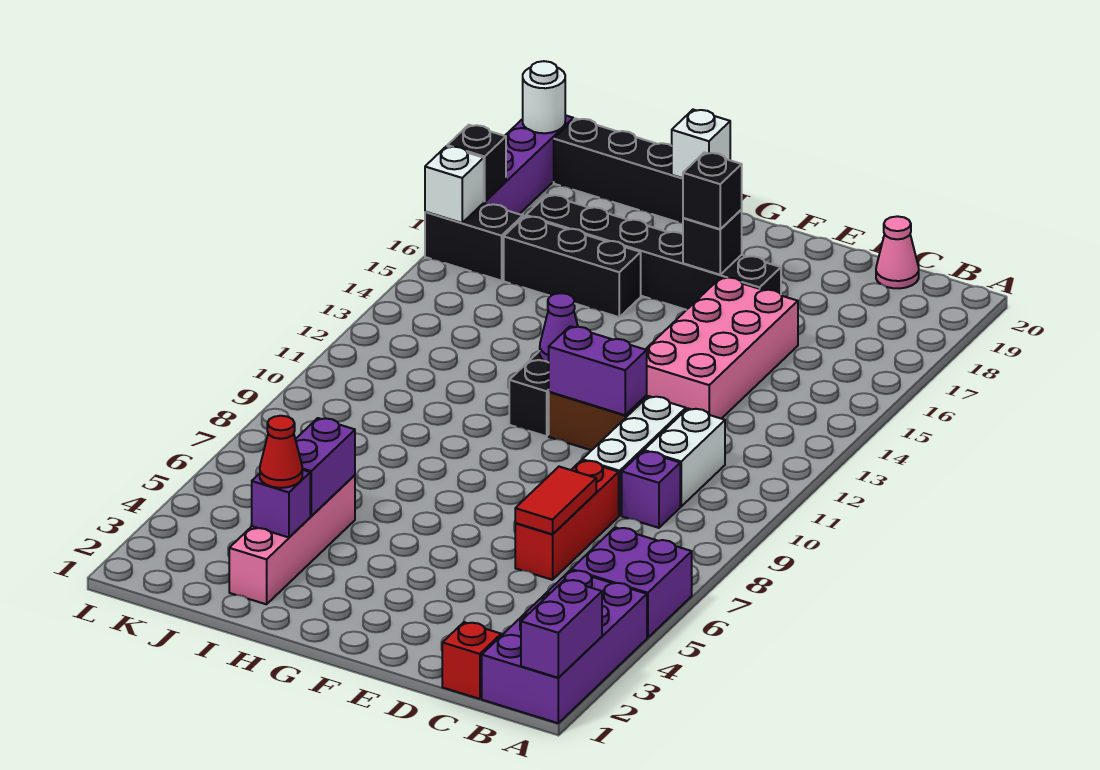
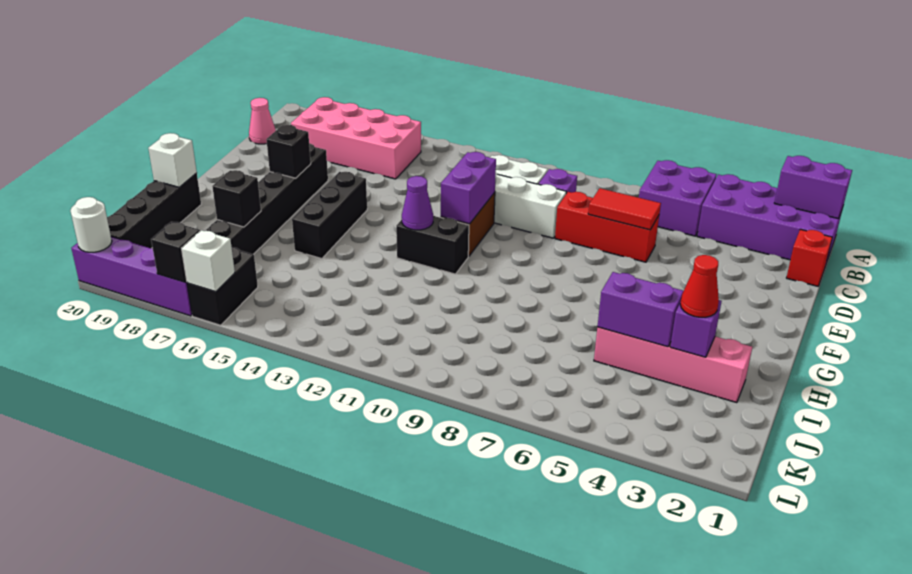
pink brick D13:E16 level 1 -> pink brick B15:C18 level 1
black brick F17 level 3 -> black brick I17 level 2
black brick H16:J16 level 1 -> black brick F15:H15 level 1

